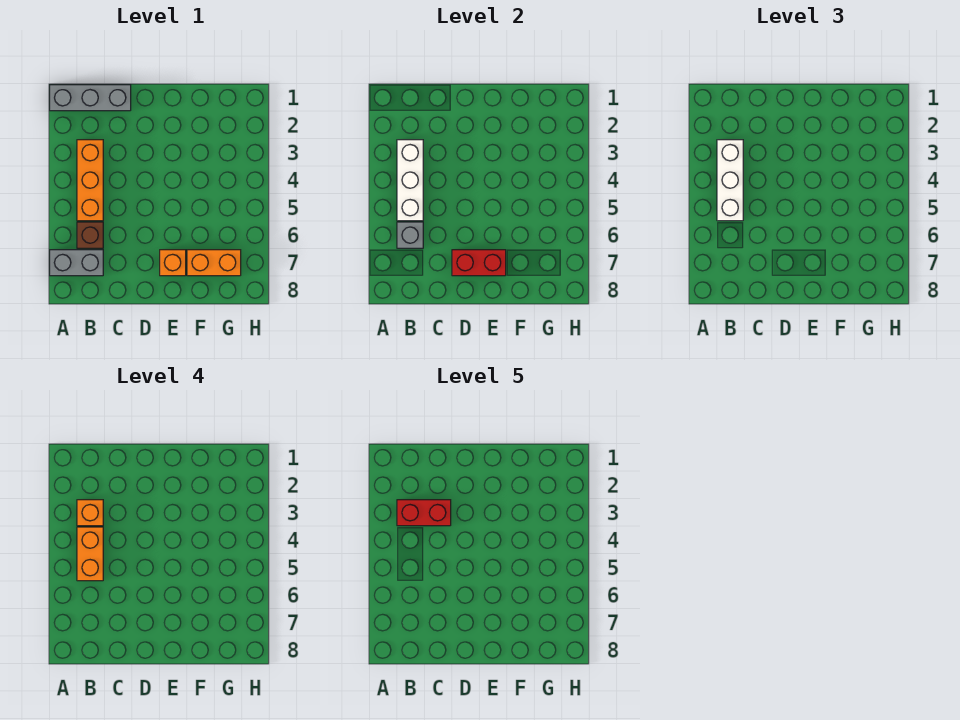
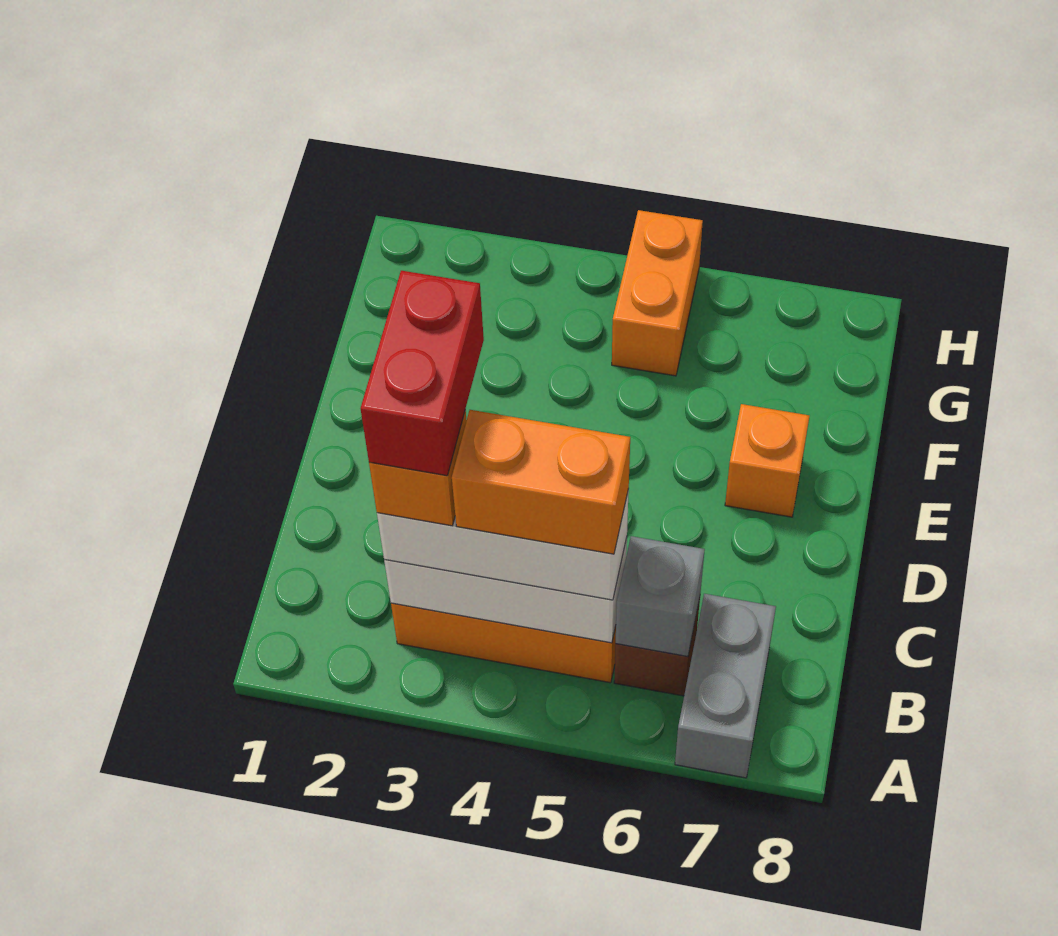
grey brick A1:C1 level 1 -> none
red brick D7:E7 level 2 -> none
orange brick F7:G7 level 1 -> orange brick G5:H5 level 1

